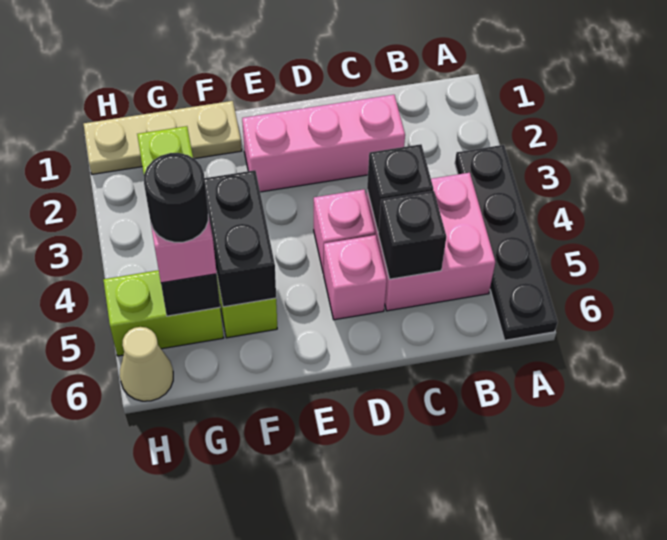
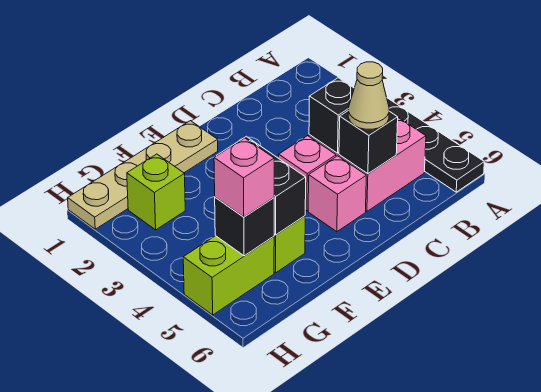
pink brick C2:E2 level 1 -> none
tan plate F1:H1 level 1 -> tan plate E1:H1 level 1
black round brick G5 level 4 -> none
tan cone H6 level 1 -> tan cone C5 level 3

